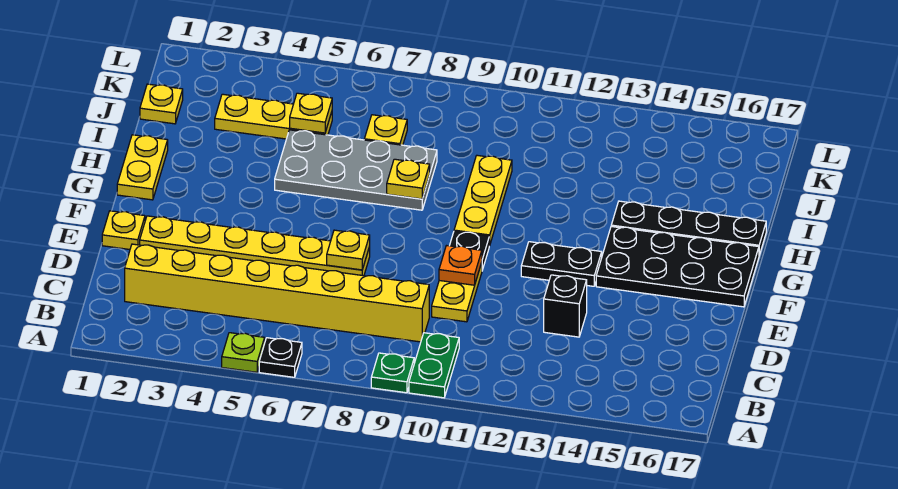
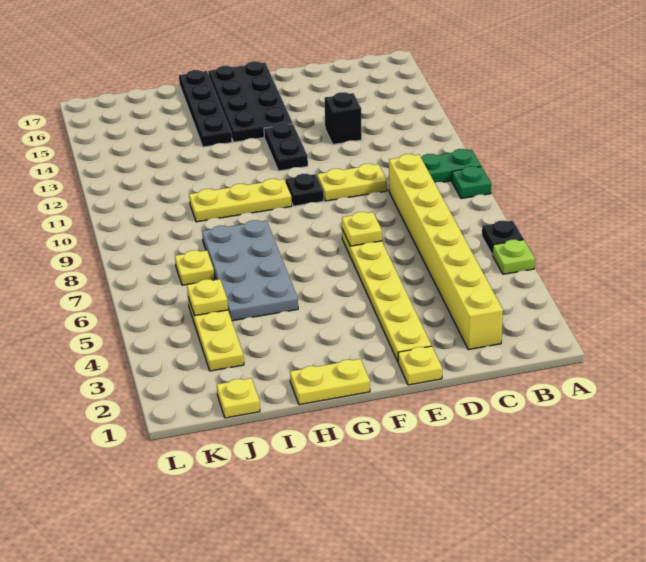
orange plate E10 level 2 -> none
yellow plate H8 level 2 -> none

